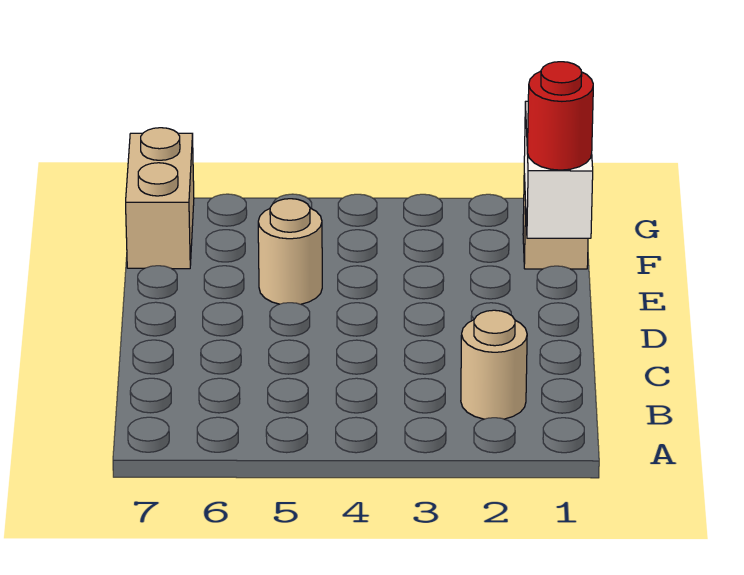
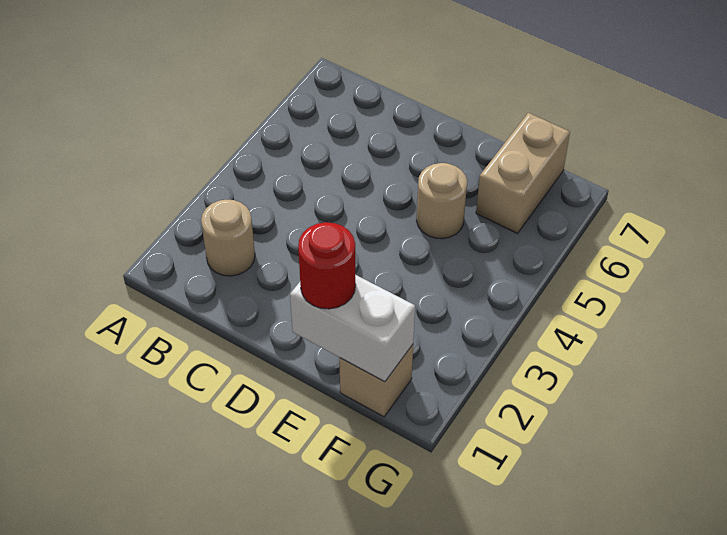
tan brick F7:G7 level 1 -> tan brick F6:F7 level 1

